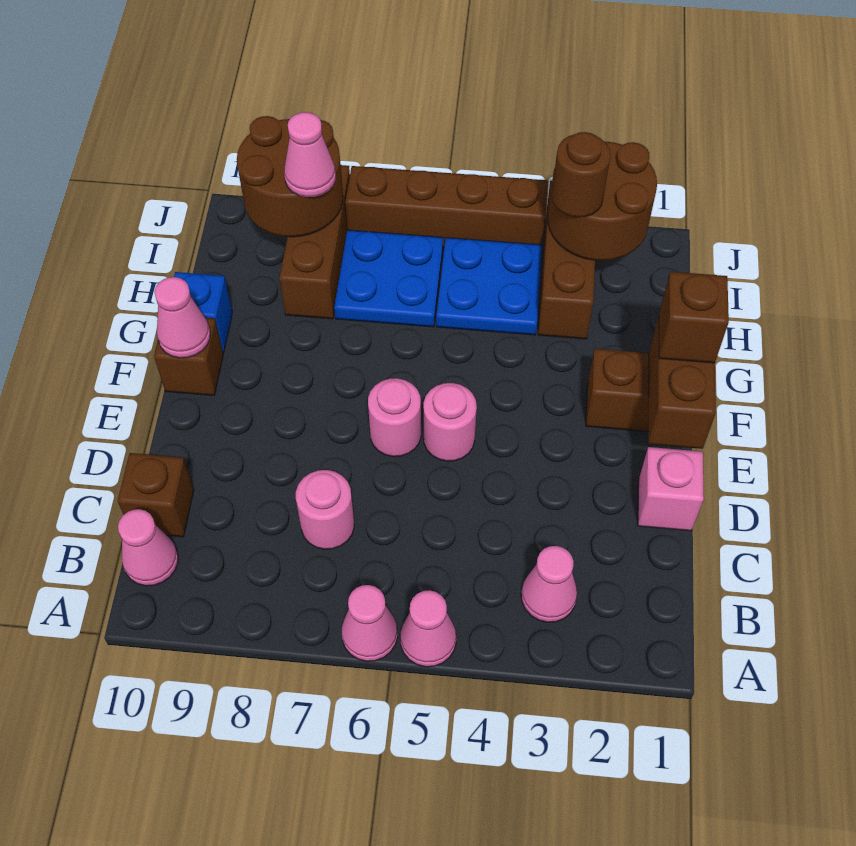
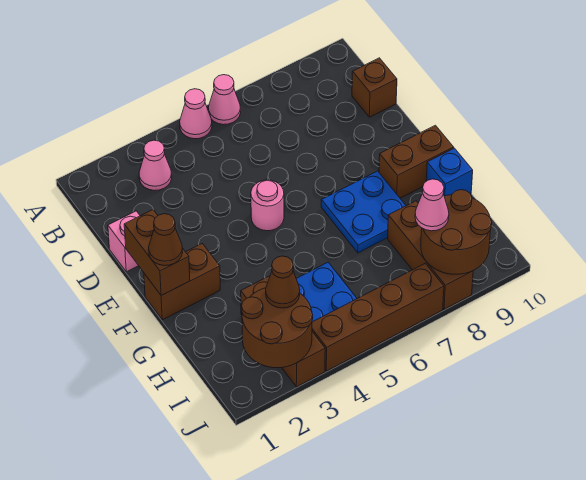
pink cone B10 level 1 -> none
pink round brick C7 level 1 -> none
pink round brick E6 level 1 -> none
brown brick F1 level 3 -> brown cone F1 level 3
brown brick F10 level 1 -> brown brick F9:F10 level 1
pink cone F10 level 2 -> none
blue plate H6:I7 level 1 -> blue plate F7:G8 level 1
brown round brick I3 level 3 -> brown cone I3 level 3

